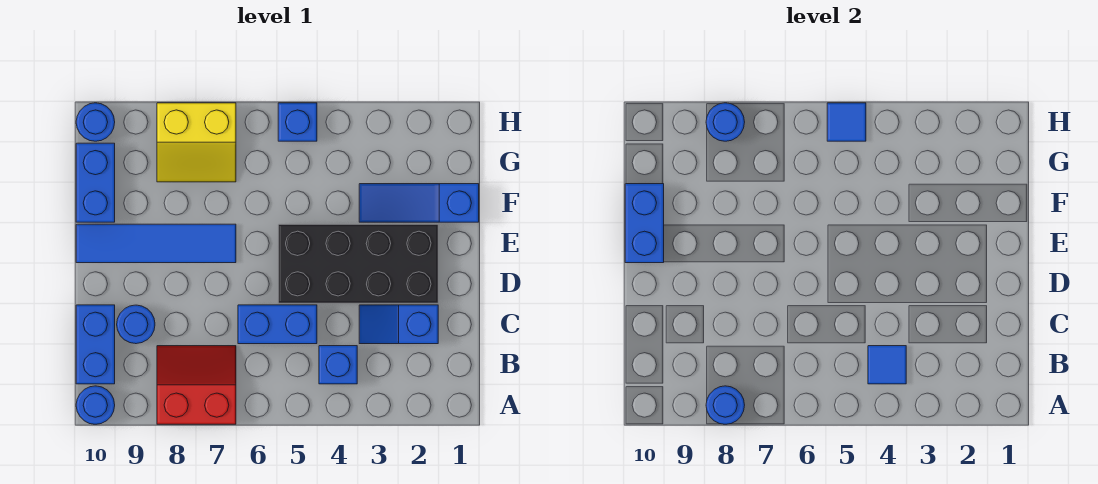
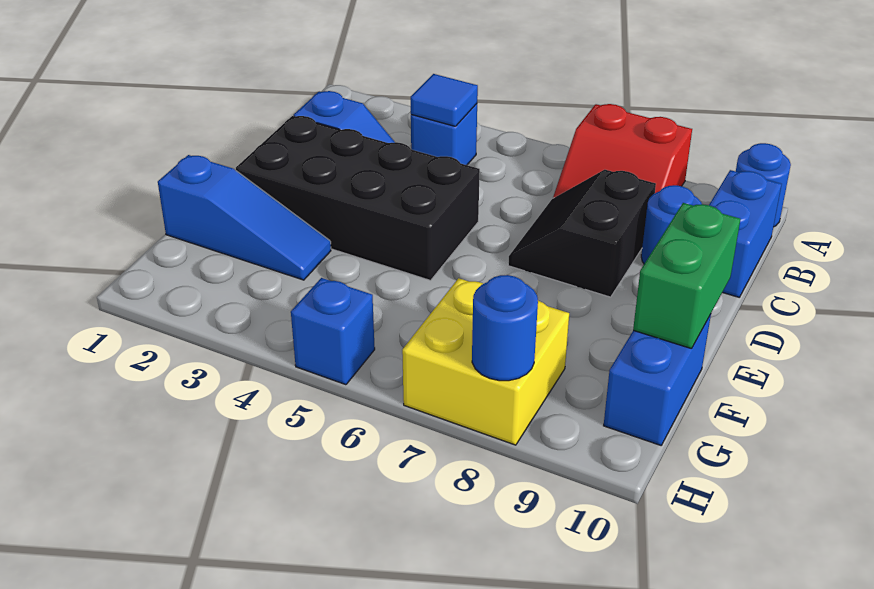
blue round brick A8 level 2 -> none
blue brick C5:C6 level 1 -> none
none -> black slope C7:D8 level 1 top 8
blue tile E7:E10 level 1 -> none
blue brick E10:F10 level 2 -> green brick E10:F10 level 2
yellow slope G7:H8 level 1 top H -> yellow brick G7:H8 level 1
blue tile H5 level 2 -> none
blue round brick H10 level 1 -> none

